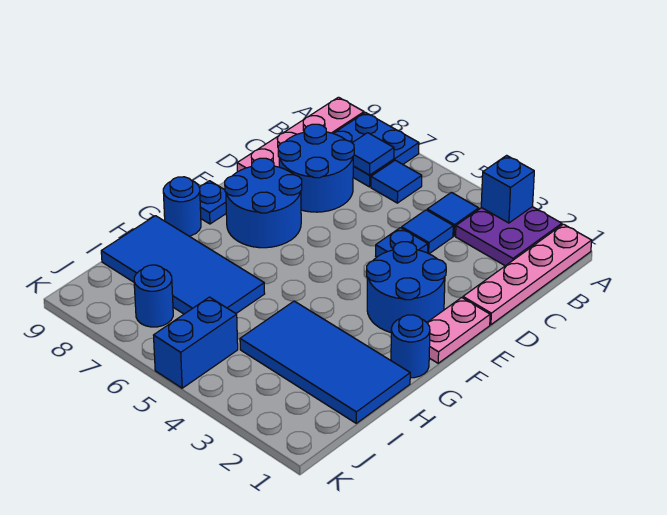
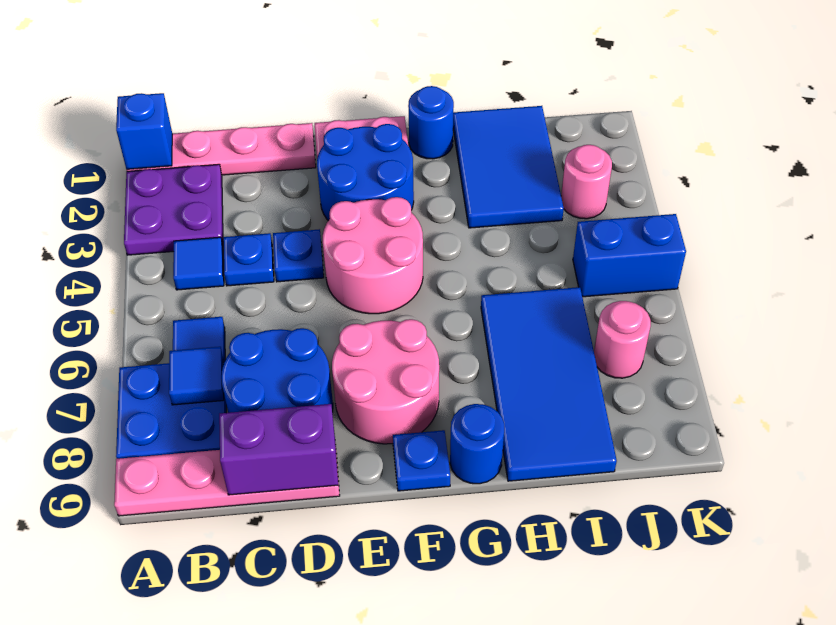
blue brick A3 level 2 -> blue brick A1 level 2
blue tile C4 level 1 -> blue plate C4 level 1
none -> purple brick C9:D9 level 2
none -> pink round brick E4:F5 level 1
blue round brick E7:F8 level 1 -> pink round brick E7:F8 level 1
blue tile H1:I4 level 1 -> blue tile H1:I3 level 1
none -> pink round brick J3 level 1
blue round brick J7 level 1 -> pink round brick J7 level 1

